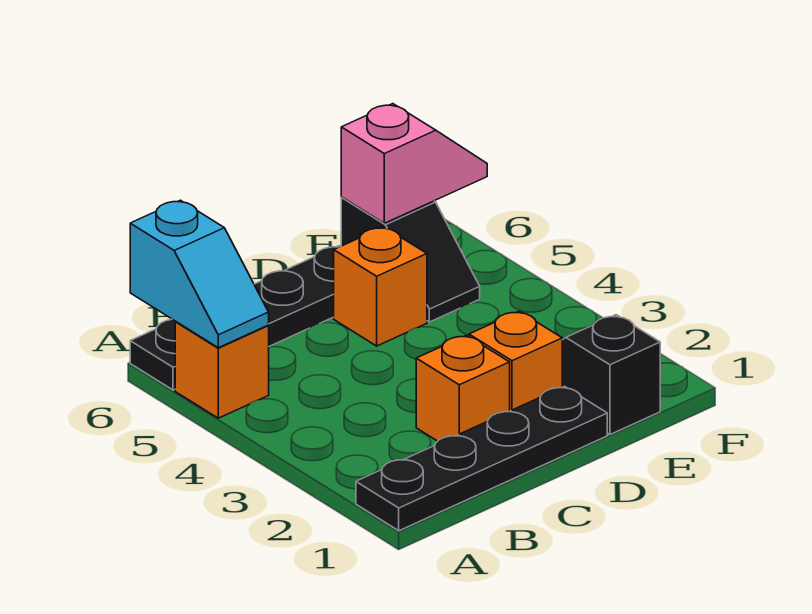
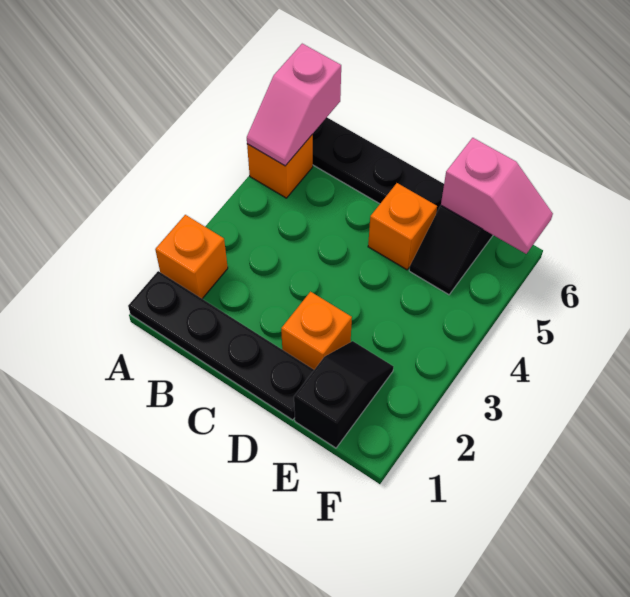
cyan slope A5:A6 level 2 top 6 -> pink slope A5:A6 level 2 top 6
orange brick C2 level 1 -> orange brick A2 level 1

